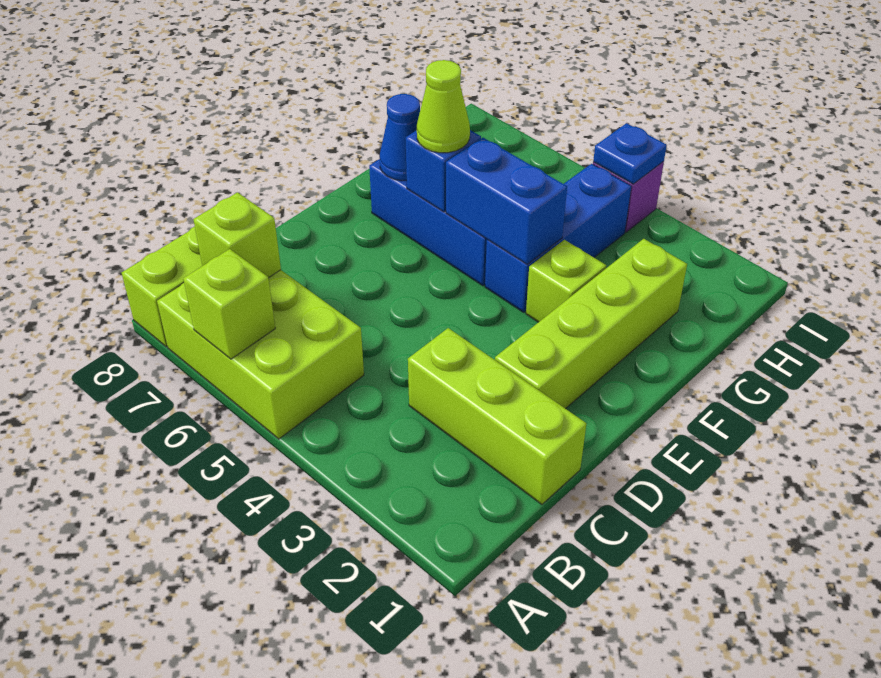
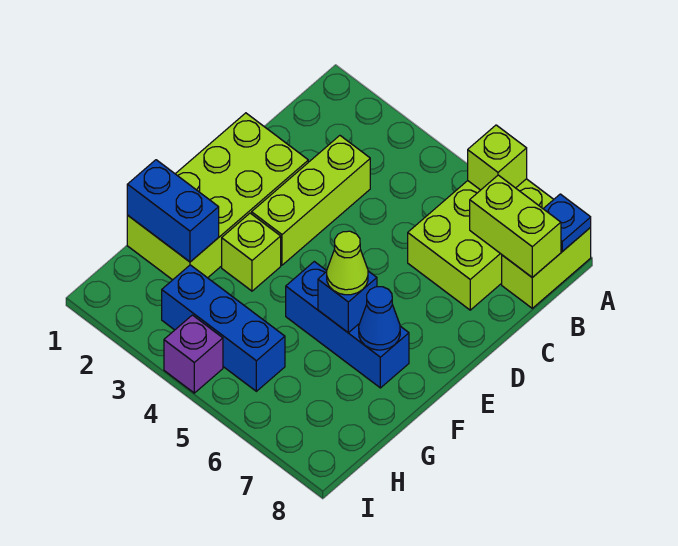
lime brick A5:B7 level 1 -> lime brick A6:C7 level 1
lime brick B7 level 2 -> lime brick B7:B8 level 2
lime brick C1:C3 level 1 -> lime brick C3:E3 level 1
lime brick D2:G2 level 1 -> lime brick D1:G2 level 1
blue brick F4:H4 level 1 -> blue brick H3:H5 level 1
blue brick F4:F5 level 2 -> blue brick G1:G2 level 2
blue plate I4 level 2 -> blue plate A8 level 2

